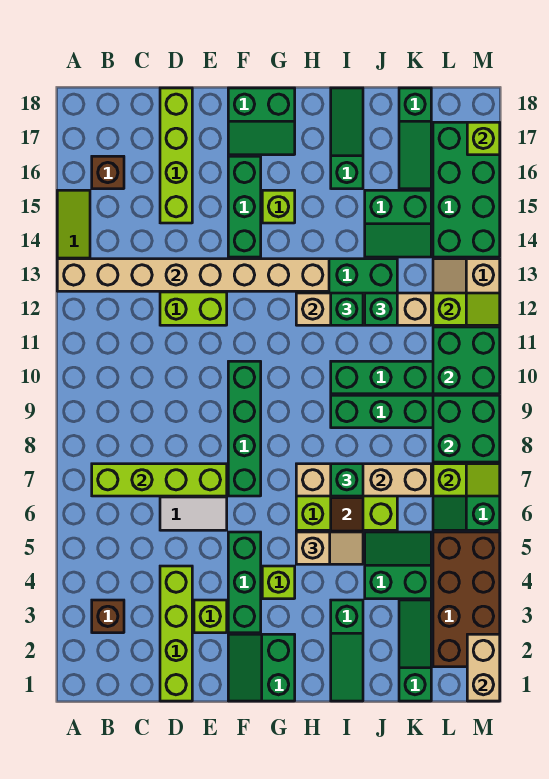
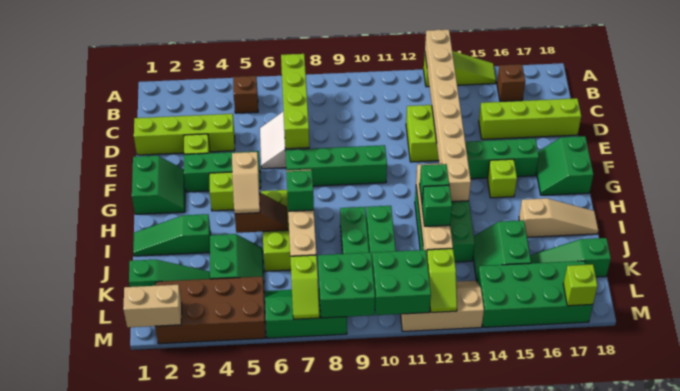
brown brick B3 level 1 -> brown brick B5 level 1
green slope F1:G2 level 1 top G -> green slope F1:G2 level 1 top 1
green slope I16:I18 level 1 top 16 -> tan slope I16:I18 level 1 top 16

